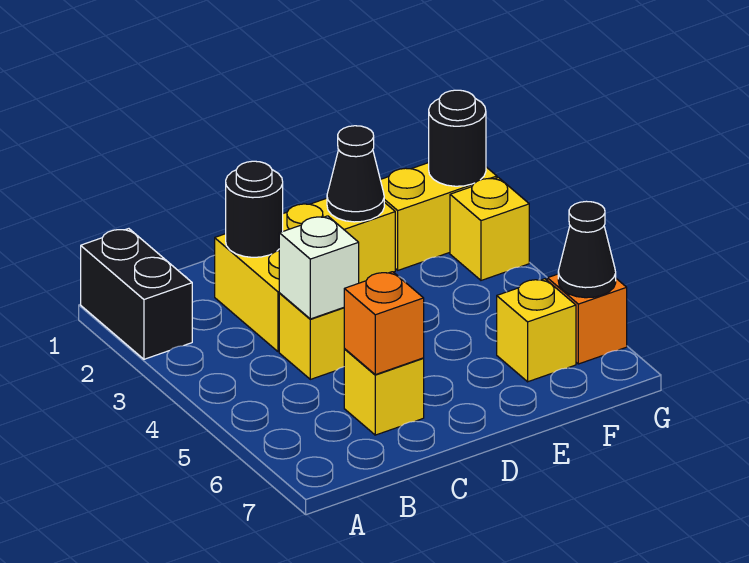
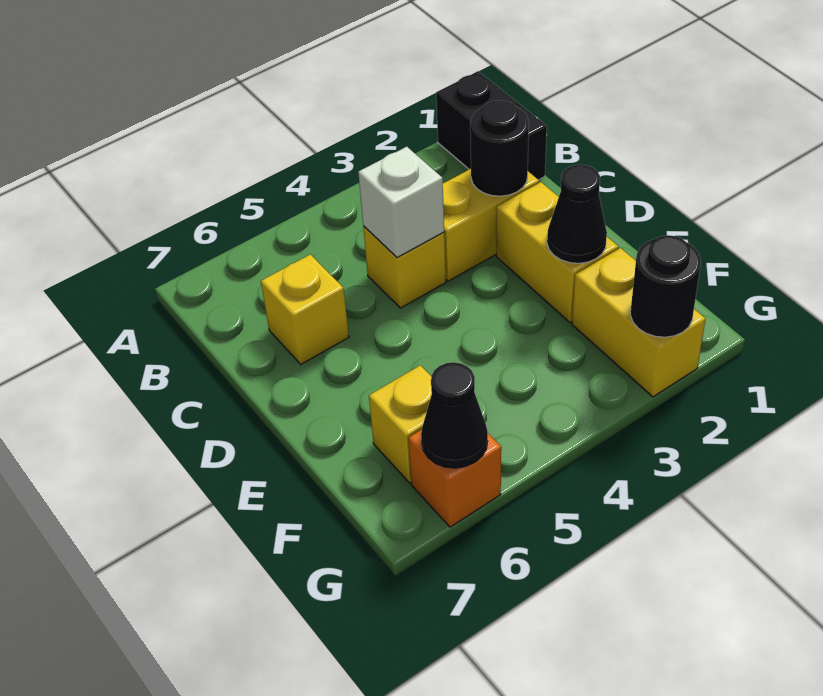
black brick A1:A2 level 1 -> black brick A1:B1 level 1
orange brick C6 level 2 -> none
yellow brick G3 level 1 -> none

